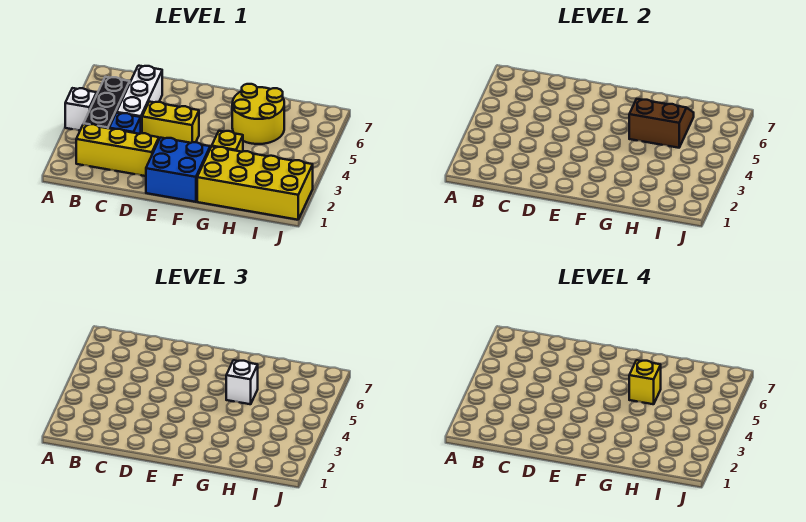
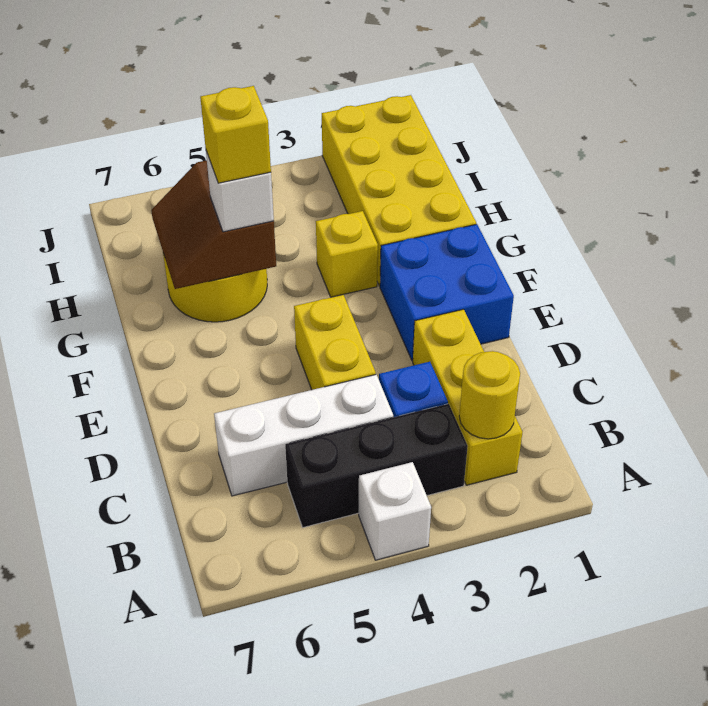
none -> yellow round brick B2 level 2

